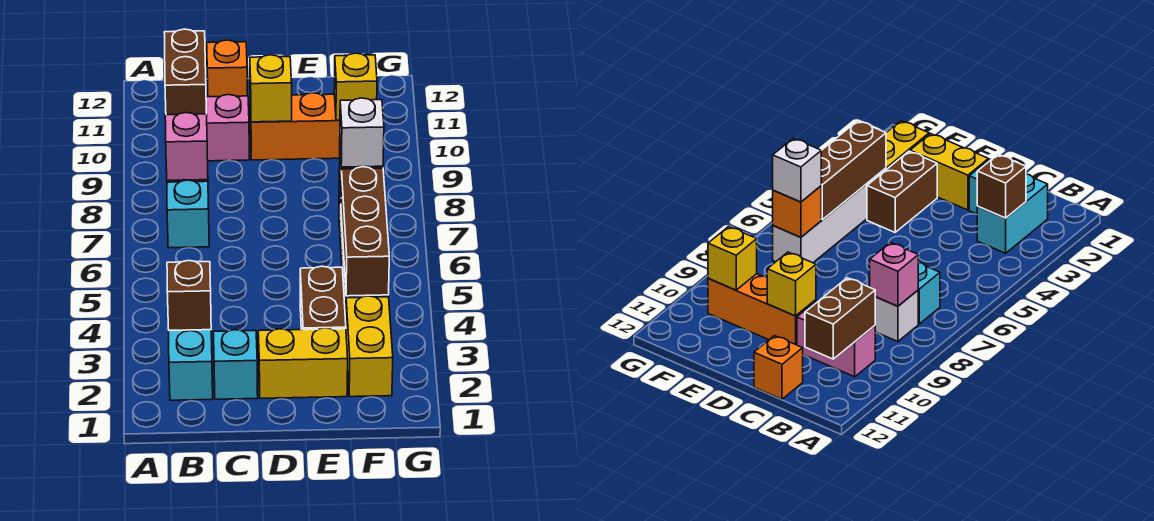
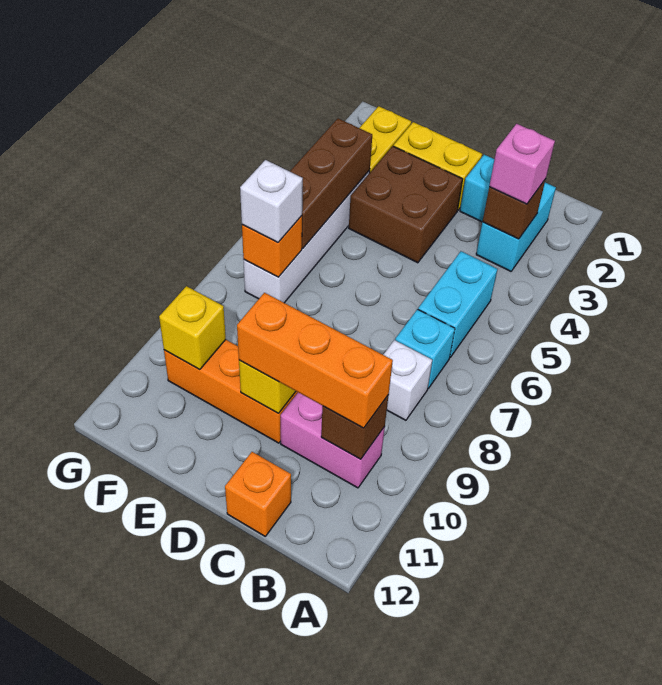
none -> cyan brick B5:B6 level 1
pink brick B8 level 2 -> pink brick B3 level 3
brown brick B10:B11 level 2 -> brown brick B10 level 2
none -> orange brick B10:D10 level 3
brown brick E3:E4 level 1 -> brown brick D3:E4 level 1

